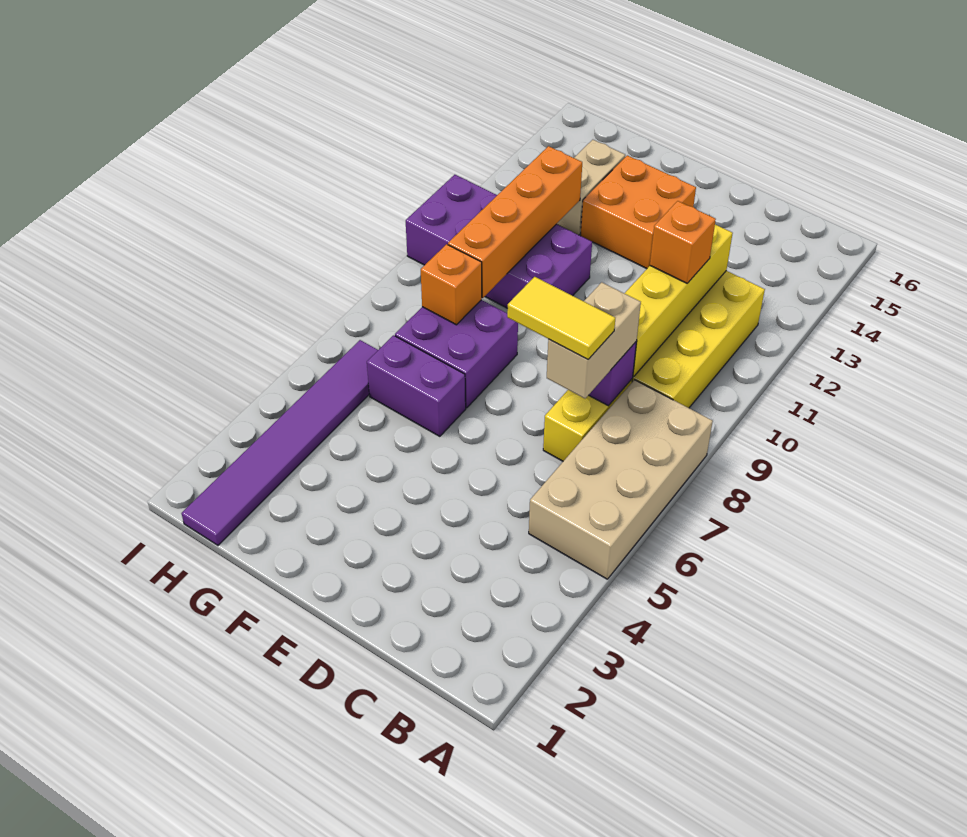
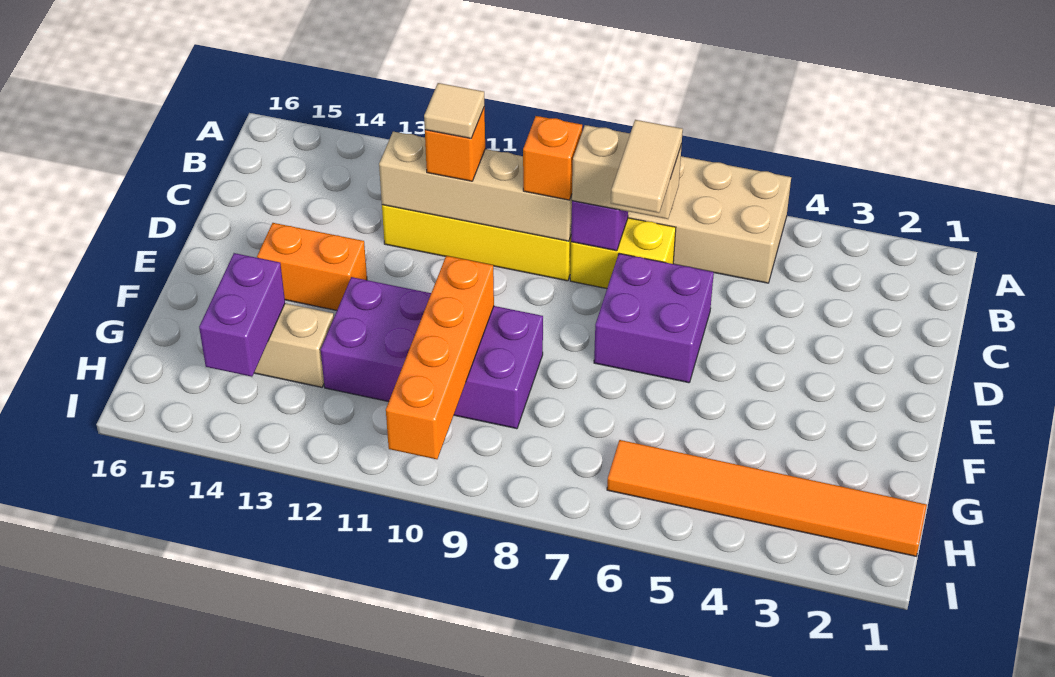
yellow tile C7:D7 level 4 -> tan tile C7:D7 level 4
yellow brick C9:C12 level 2 -> tan brick C9:C12 level 2
none -> tan tile C11 level 4
orange brick E13:F14 level 1 -> orange brick E13:E14 level 1
purple brick F6:G6 level 1 -> purple brick G14:H14 level 2
purple brick F7:G8 level 1 -> purple brick D6:E7 level 1
purple brick F10:I11 level 1 -> purple brick F9:G12 level 1
orange brick G8 level 2 -> orange brick C9 level 3
orange brick G9:G12 level 2 -> orange brick F10:I10 level 2
purple tile H1:H6 level 1 -> orange tile H1:H6 level 1

